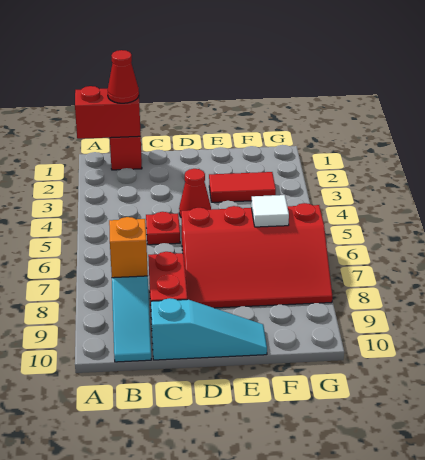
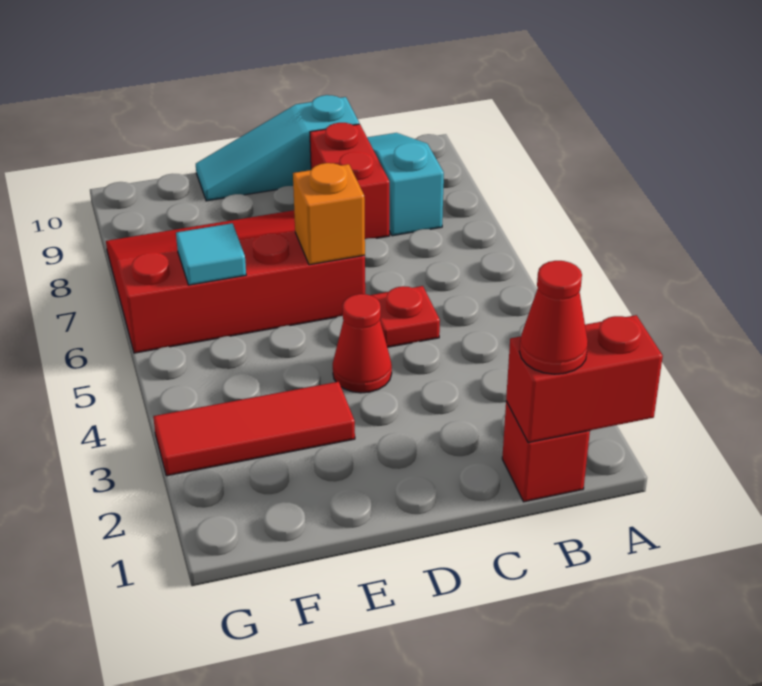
orange brick B8 level 2 -> orange brick D6 level 2
red tile E3:F3 level 1 -> red tile E3:G3 level 1
white tile F6 level 2 -> cyan tile F6 level 2

